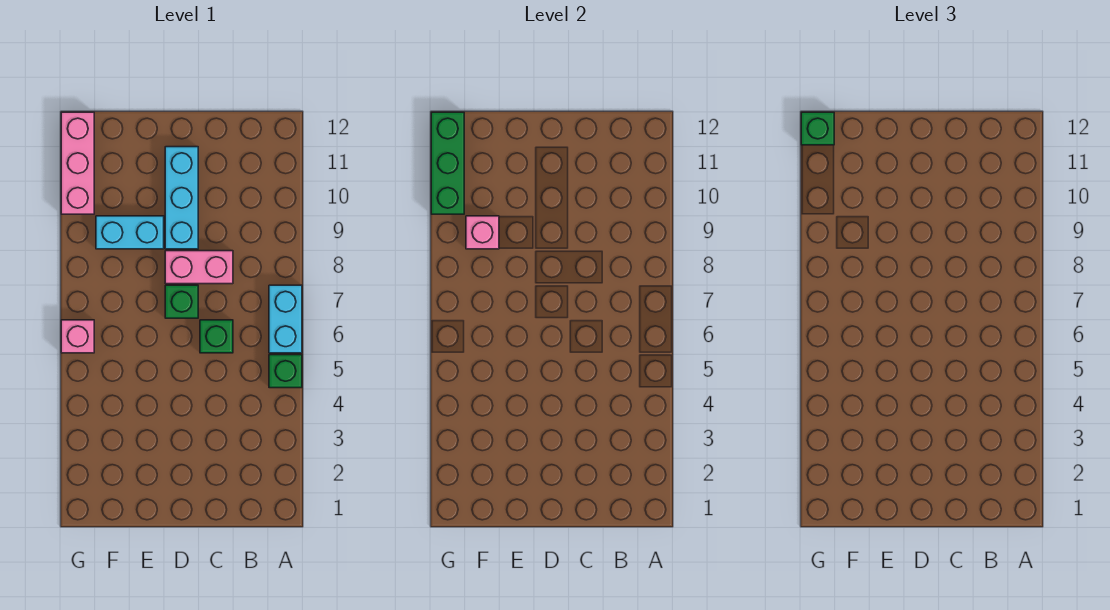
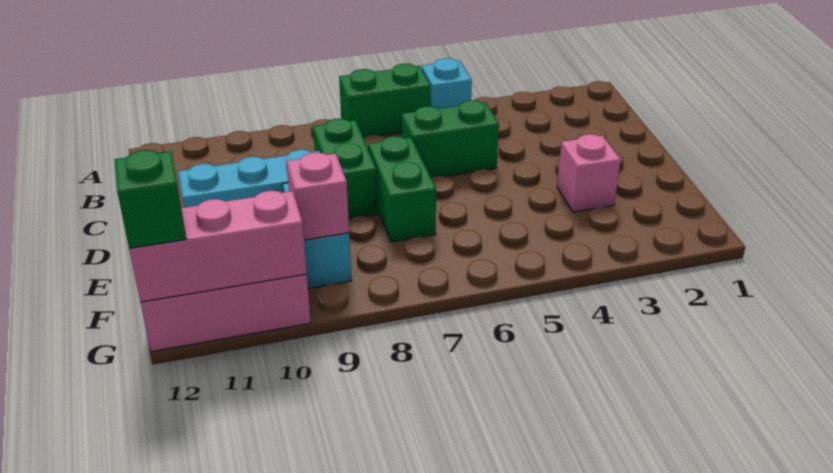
green brick A5 level 1 -> cyan brick A5 level 1
cyan brick A6:A7 level 1 -> green brick A6:A7 level 1
green brick C6 level 1 -> green brick C5:C6 level 1
pink brick C8:D8 level 1 -> green brick C8:D8 level 1
green brick D7 level 1 -> green brick D7:E7 level 1
pink brick G6 level 1 -> pink brick E3 level 1
green brick G10:G12 level 2 -> pink brick G10:G12 level 2

